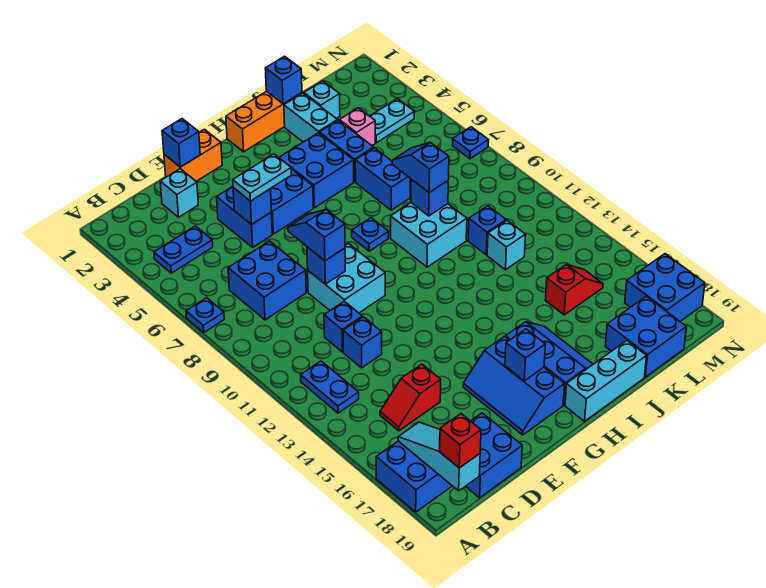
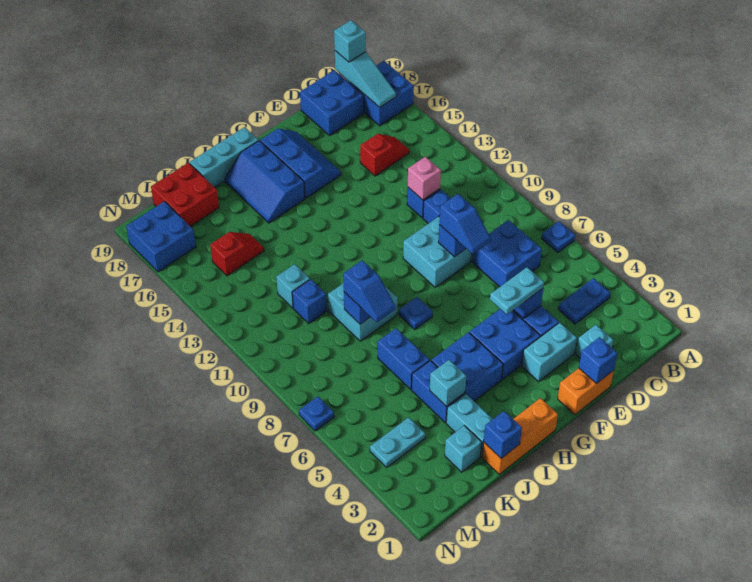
blue plate B12:B13 level 1 -> none
red brick B19 level 3 -> cyan brick B19 level 3
none -> cyan brick E3:F3 level 1
blue brick G17 level 2 -> none
none -> cyan brick J4 level 2
pink brick K4 level 1 -> pink brick D12 level 2
red slope K15:L15 level 1 top K -> red slope K15:L15 level 1 top L
blue brick K18:L19 level 1 -> red brick K18:L19 level 1

